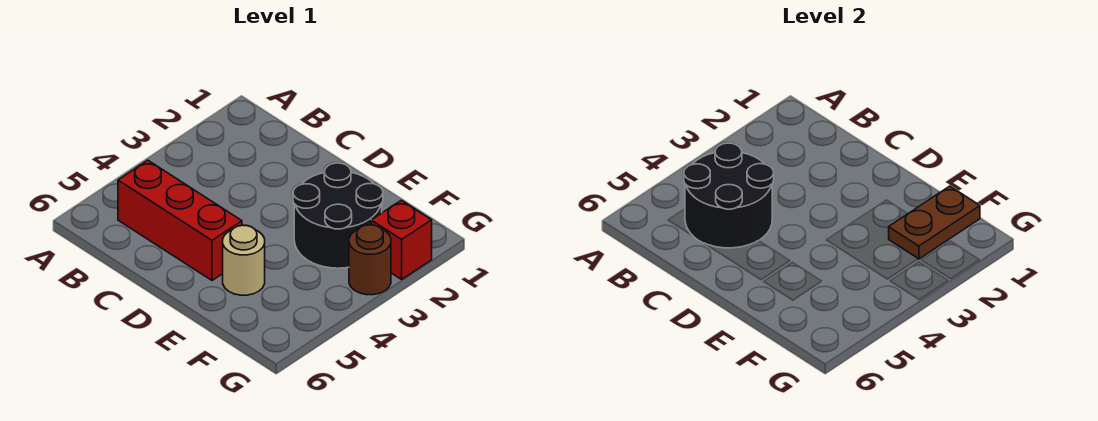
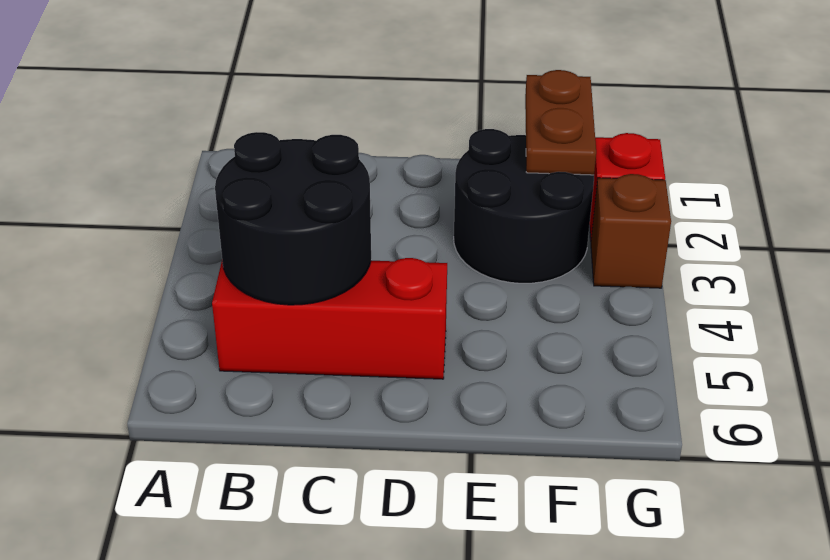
tan round brick E5 level 1 -> none
brown round brick G3 level 1 -> brown brick G3 level 1

